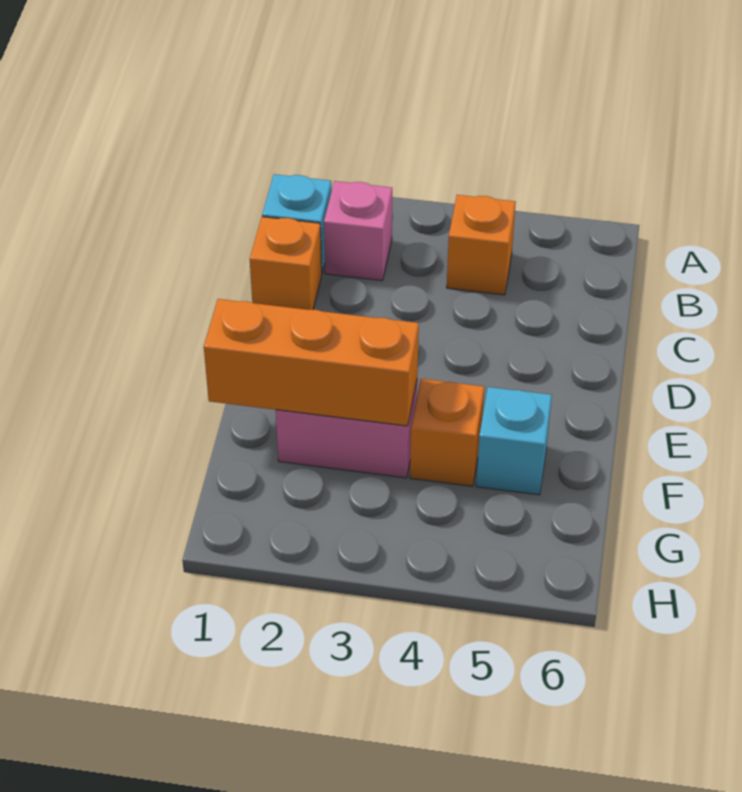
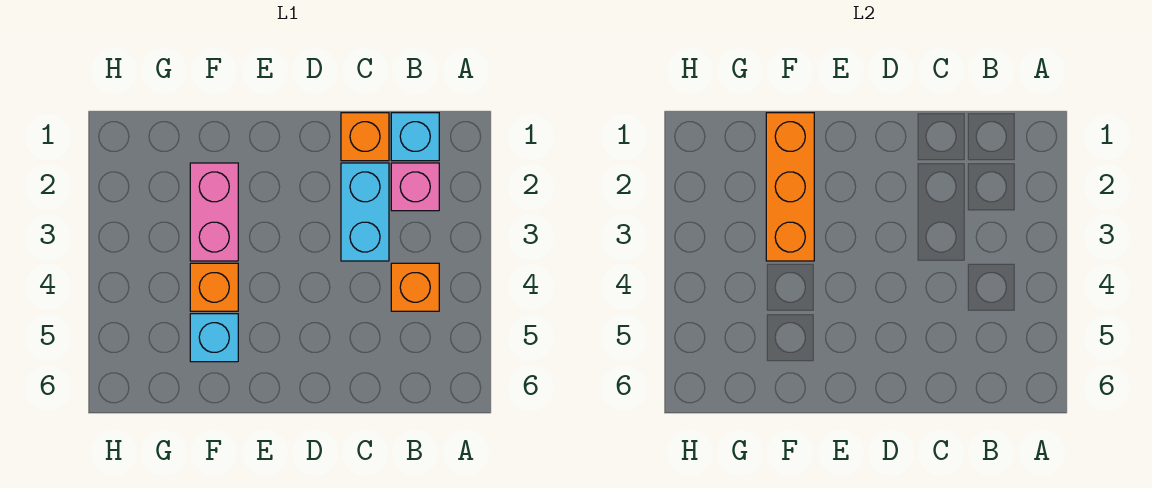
none -> cyan brick C2:C3 level 1

